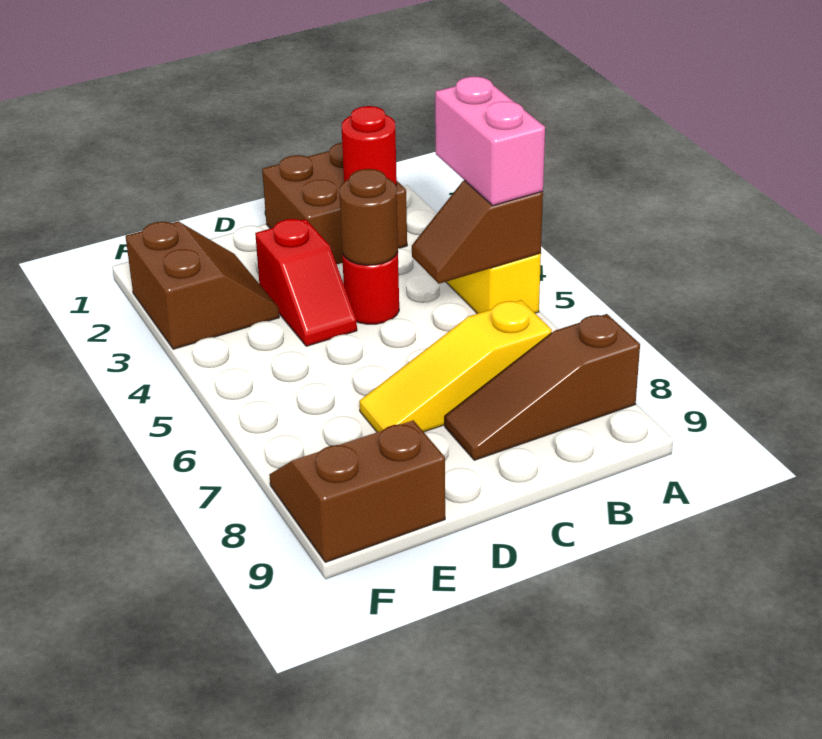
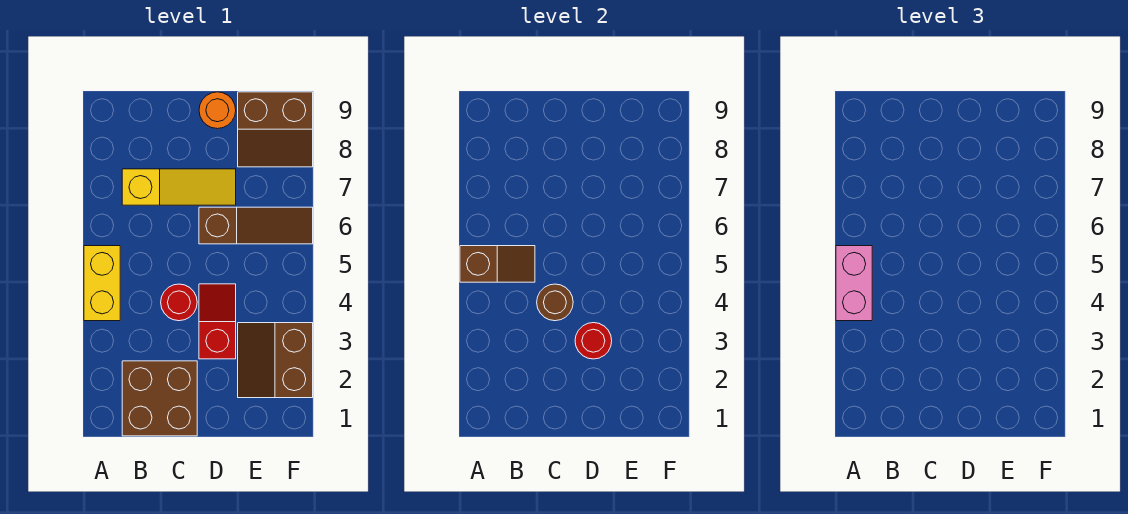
brown slope A8:C8 level 1 top A -> brown slope D6:F6 level 1 top D
red round brick B2 level 2 -> red round brick D3 level 2
none -> orange round brick D9 level 1

